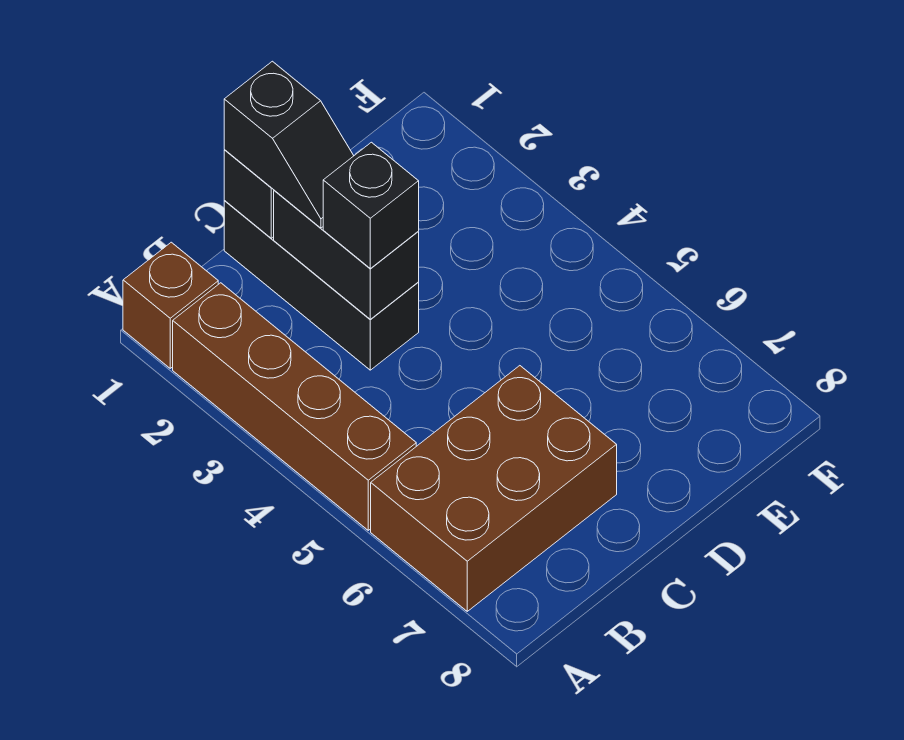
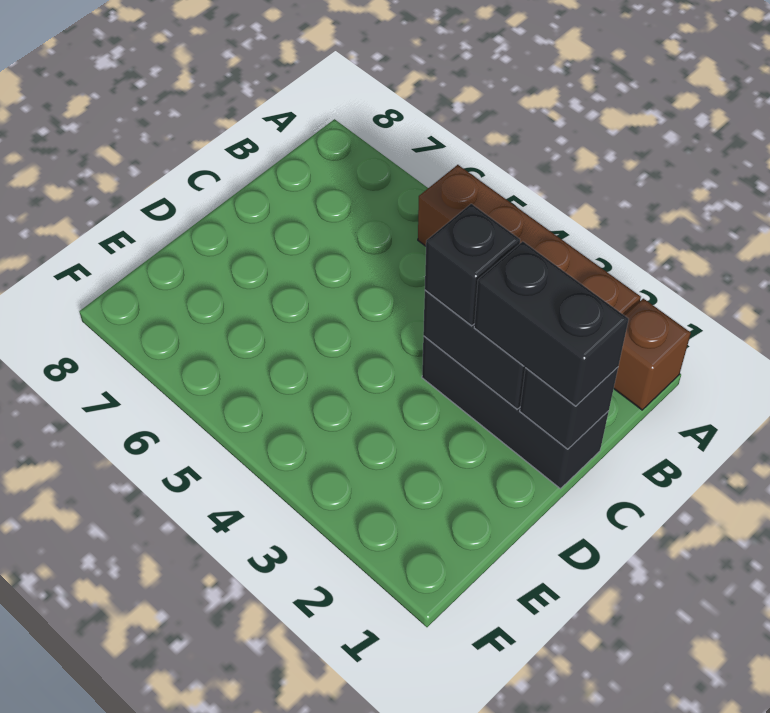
brown brick A6:C7 level 1 -> none
black slope C1:C2 level 3 top 1 -> black brick C1:C2 level 3

